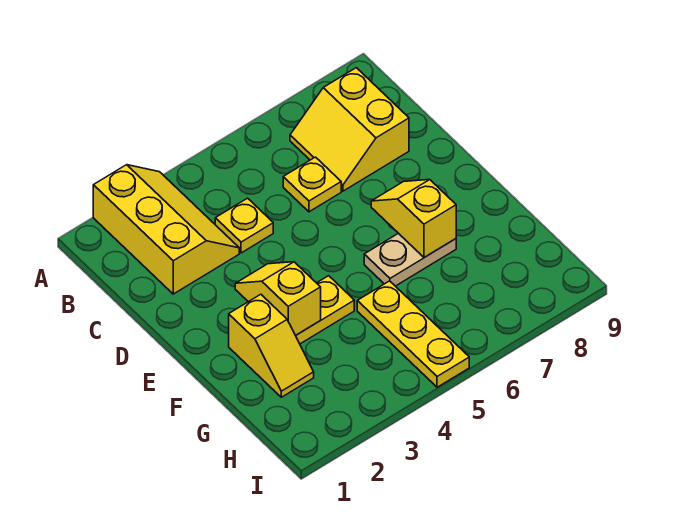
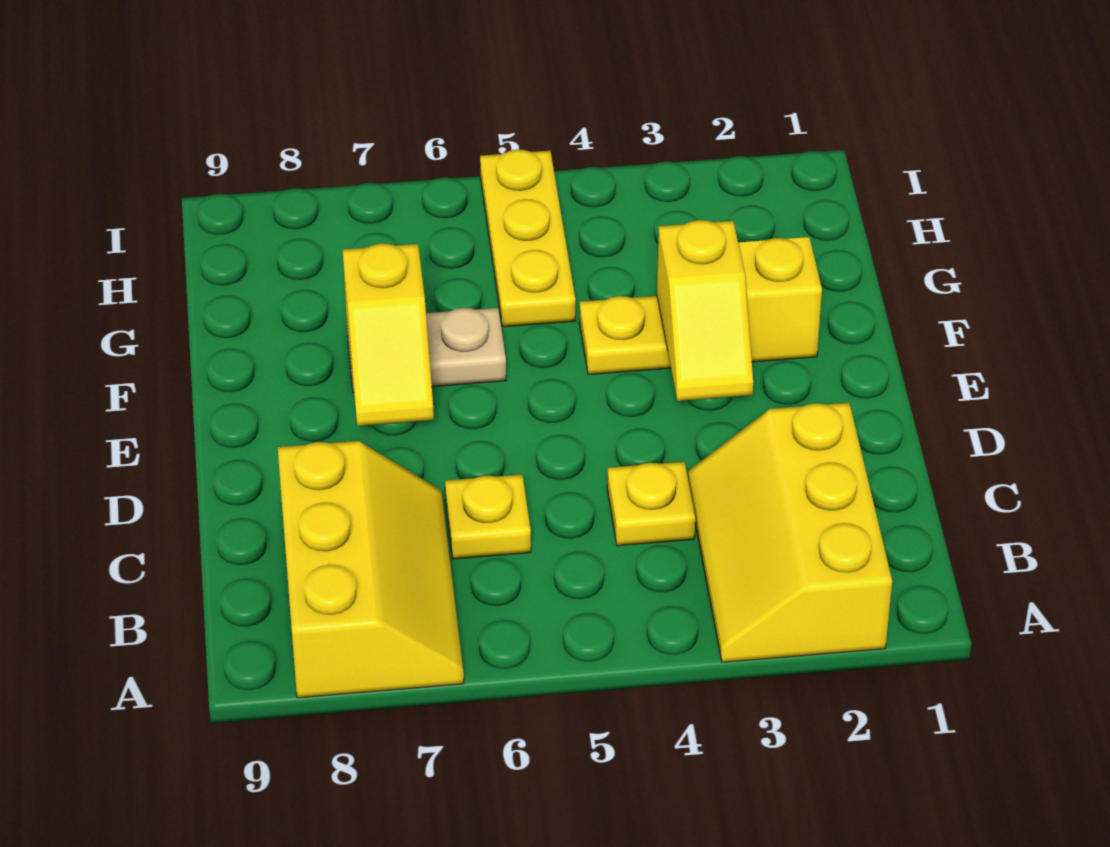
yellow slope B7:C8 level 1 top 8 -> yellow slope A7:C8 level 1 top 8

